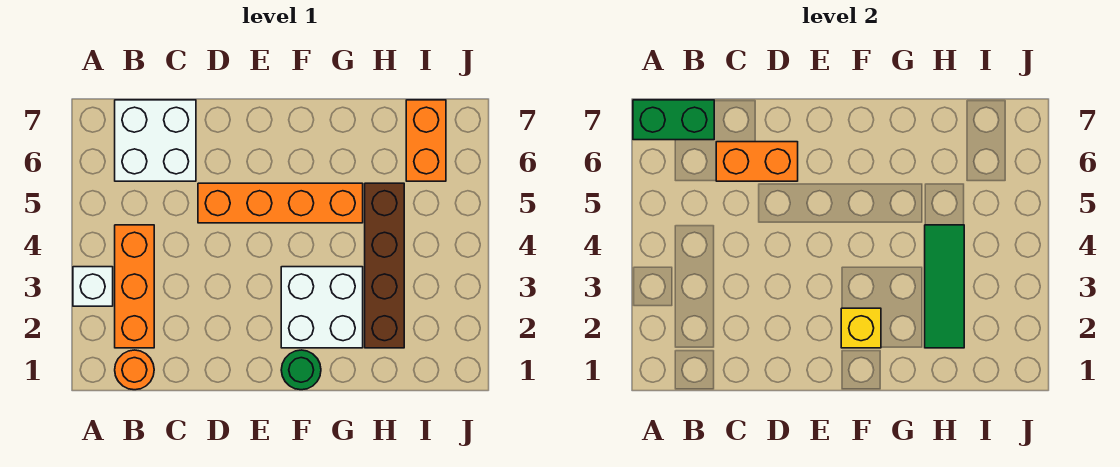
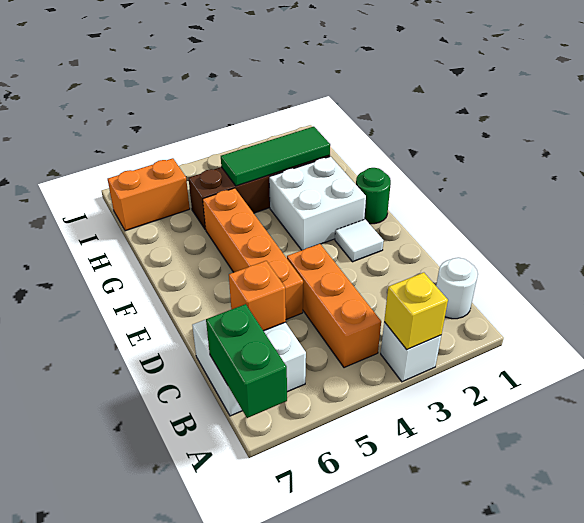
orange round brick B1 level 1 -> white round brick B1 level 1
orange brick B2:B4 level 1 -> orange brick B4:D4 level 1
orange brick C6:D6 level 2 -> orange brick C6 level 2
none -> white tile E2 level 1
yellow brick F2 level 2 -> yellow brick A3 level 2

